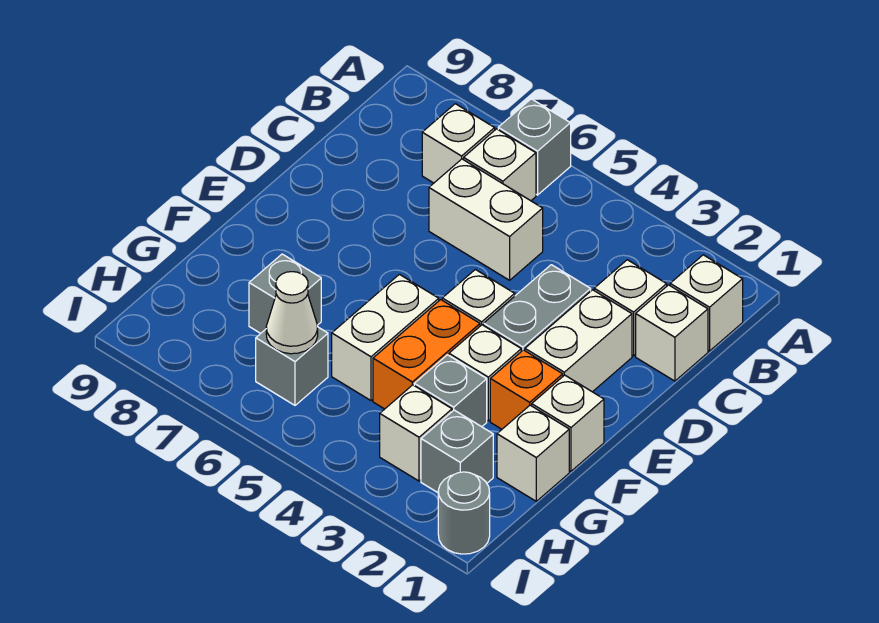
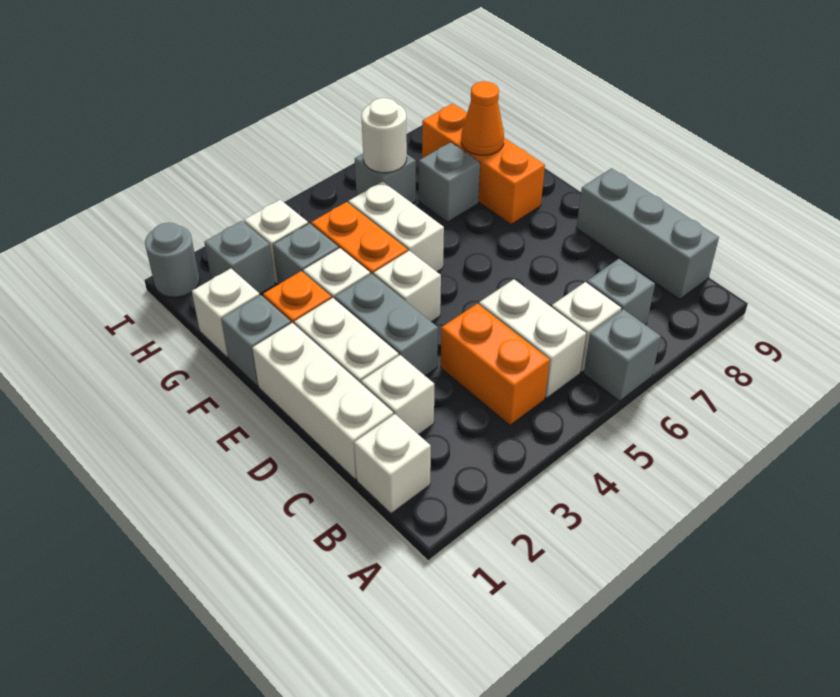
none -> orange brick B4:C4 level 1
white brick B7 level 1 -> grey brick B7 level 1
none -> grey brick B9:D9 level 1
white brick C1 level 1 -> white brick C1:E1 level 1
white brick C5:C6 level 1 -> white brick B5:C5 level 1
white brick F1 level 1 -> grey brick F1 level 1
none -> orange brick F8:H8 level 1
none -> orange cone G8 level 2
white cone H6 level 2 -> white round brick H6 level 2

